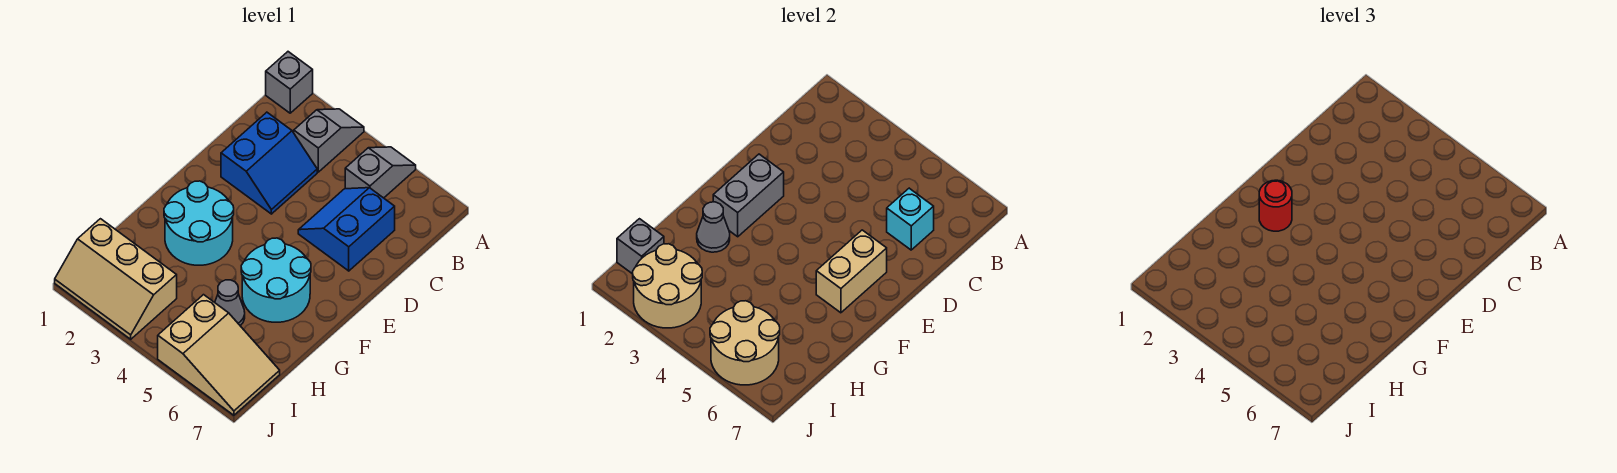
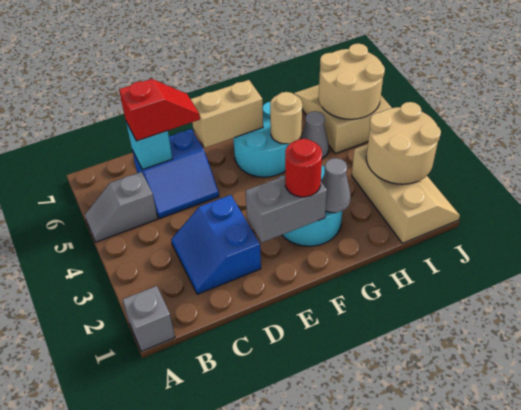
grey slope A3:B3 level 1 top B -> none
blue slope C2:D3 level 1 top 2 -> blue slope C2:D3 level 1 top D
none -> red slope C6:D6 level 3 top C
none -> tan round brick G5 level 2
grey brick I1 level 2 -> none

